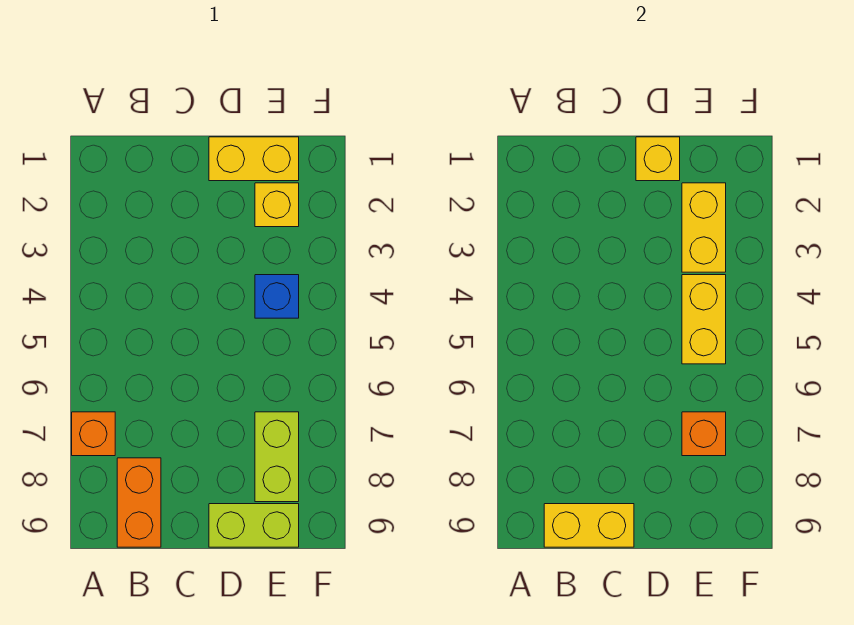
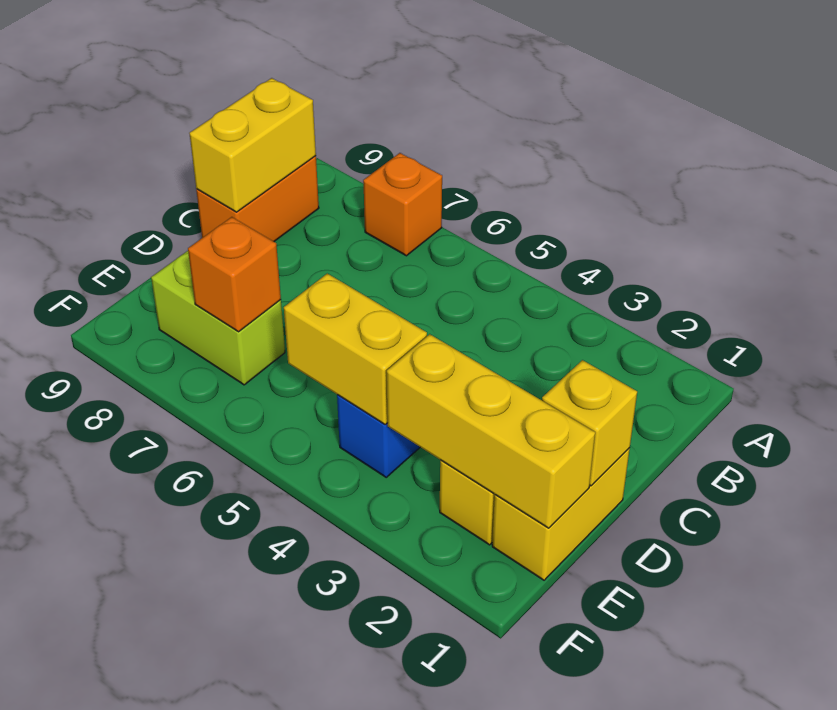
orange brick B8:B9 level 1 -> orange brick B9:C9 level 1
lime brick D9:E9 level 1 -> none
yellow brick E2:E3 level 2 -> yellow brick E1:E3 level 2

